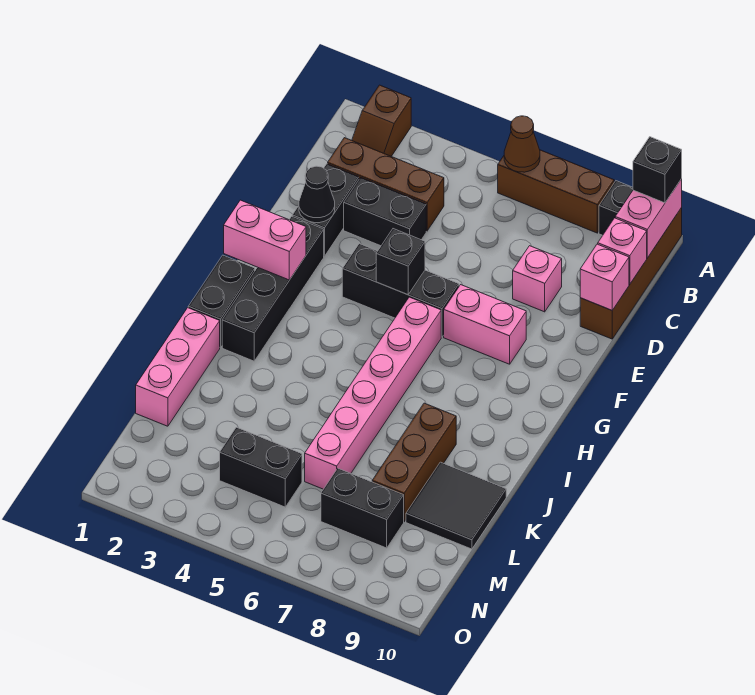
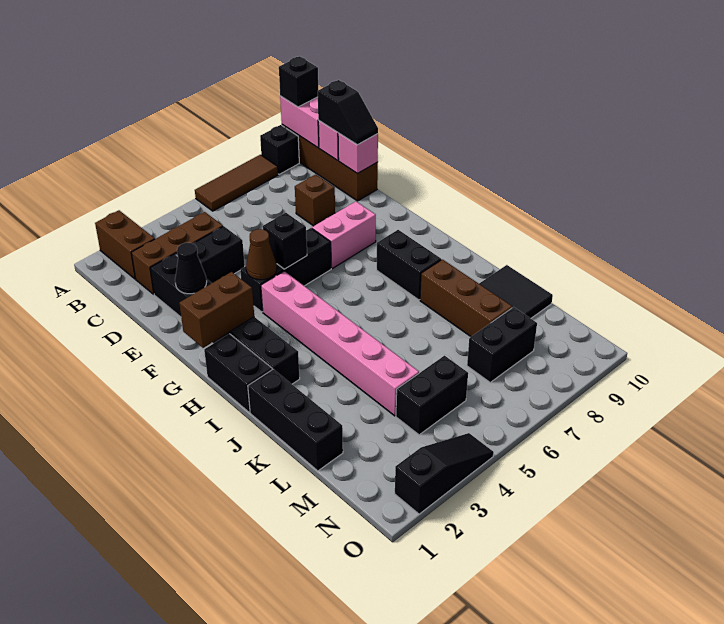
brown slope A2:B2 level 1 top A -> brown brick A2:B2 level 1
brown brick A6:A8 level 1 -> brown tile A6:A8 level 1
brown cone A6 level 2 -> brown cone F4 level 2
none -> black slope C10:D10 level 3 top C
pink brick D8 level 1 -> brown brick D8 level 1
pink brick G1:G2 level 2 -> brown brick G1:G2 level 2
pink brick G6:L6 level 1 -> pink brick G4:L4 level 1
none -> black brick H8:I8 level 1
pink brick J1:L1 level 1 -> black brick J1:L1 level 1
none -> black slope O2:O4 level 1 top 2

